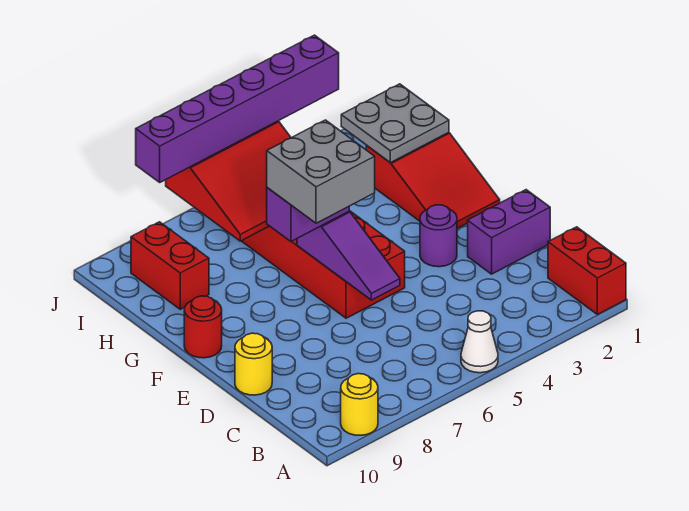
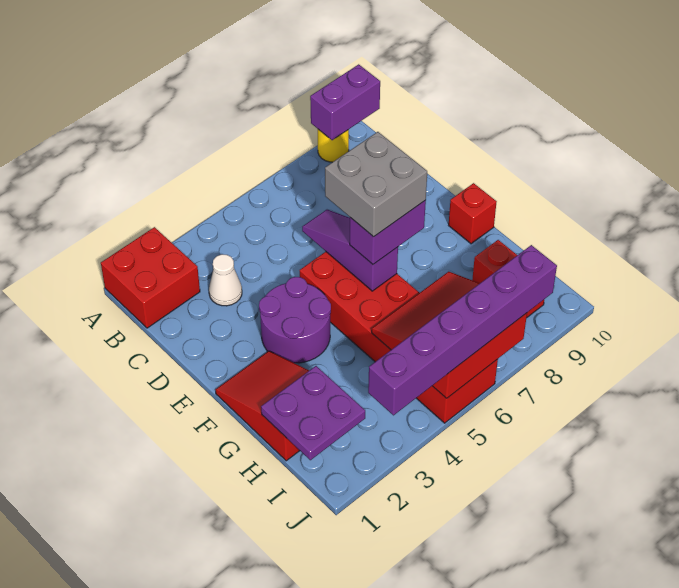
red brick A1:B1 level 1 -> red brick A1:B2 level 1
white cone A5 level 1 -> white cone C3 level 1
purple brick D1:D2 level 1 -> purple brick A9:A10 level 2
yellow round brick D10 level 1 -> none
purple round brick E3 level 1 -> purple round brick E3:F4 level 1
red round brick F10 level 1 -> red brick F10 level 1
grey plate H1:I2 level 2 -> purple plate H1:I2 level 2

